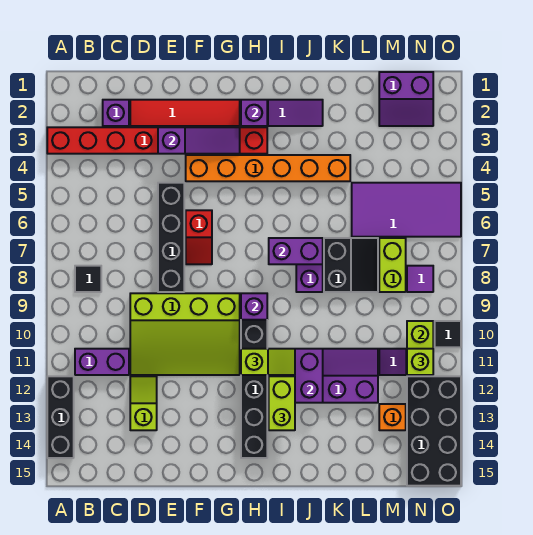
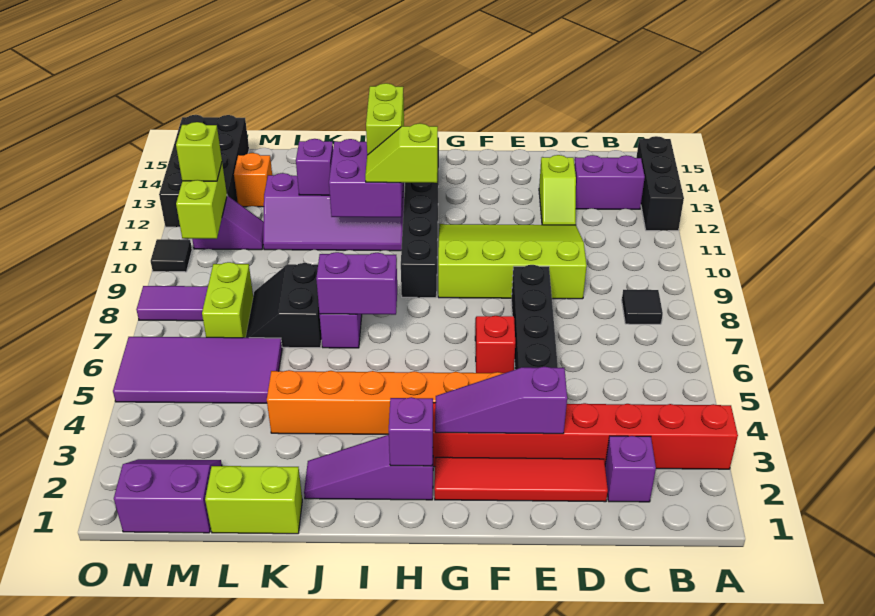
purple brick B11:C11 level 1 -> purple brick B13:C13 level 1
purple brick H9 level 2 -> purple brick K12 level 2
none -> lime brick K1:L1 level 1
purple tile N8 level 1 -> purple tile N8:O8 level 1

